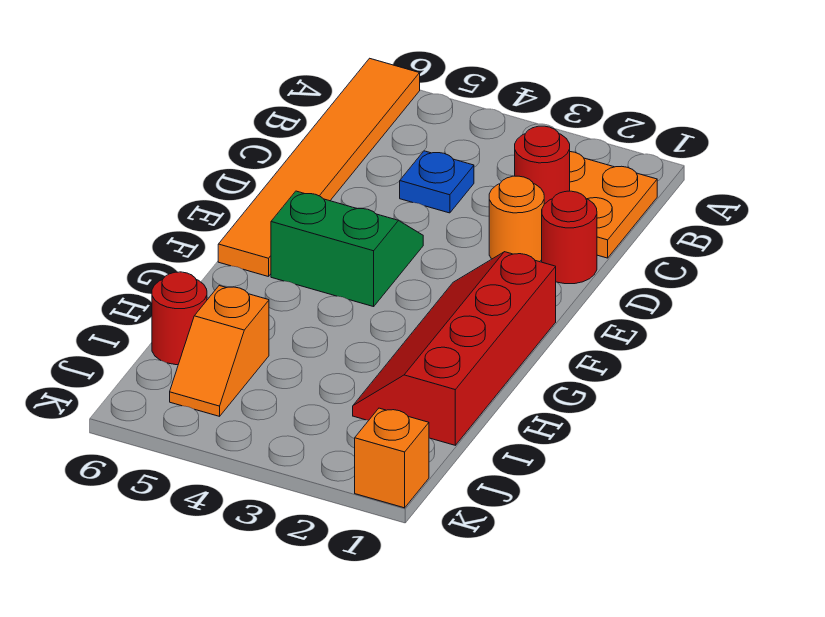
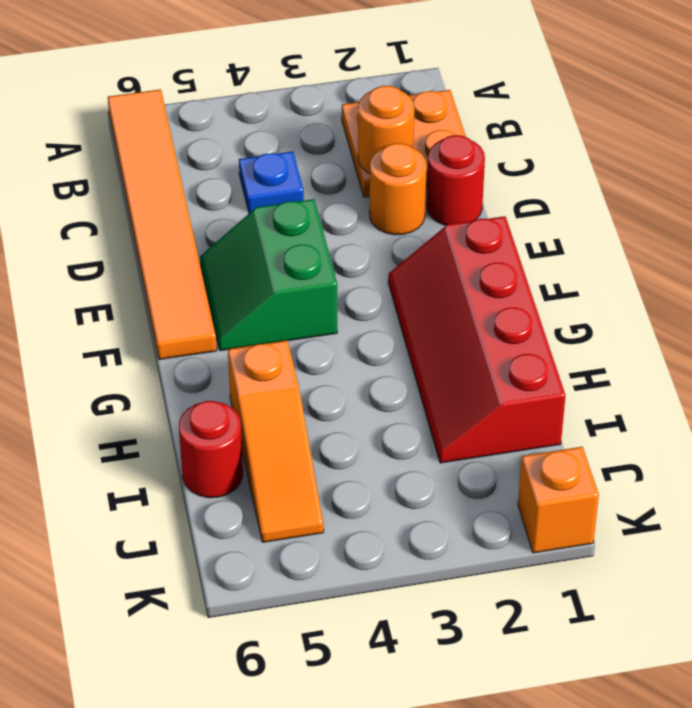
red round brick C2 level 2 -> orange round brick C2 level 2
green slope E4:F5 level 1 top F -> green slope E4:F5 level 1 top 4
orange slope I5:J5 level 1 top I -> orange slope H5:J5 level 1 top H

